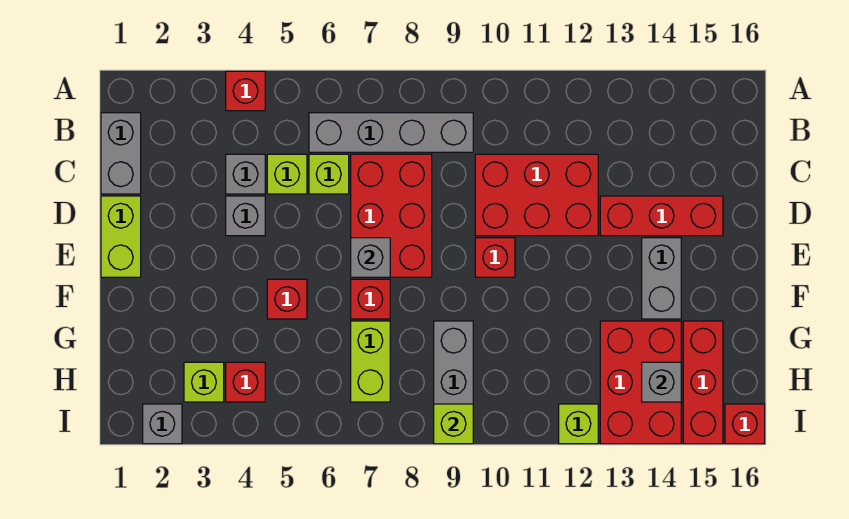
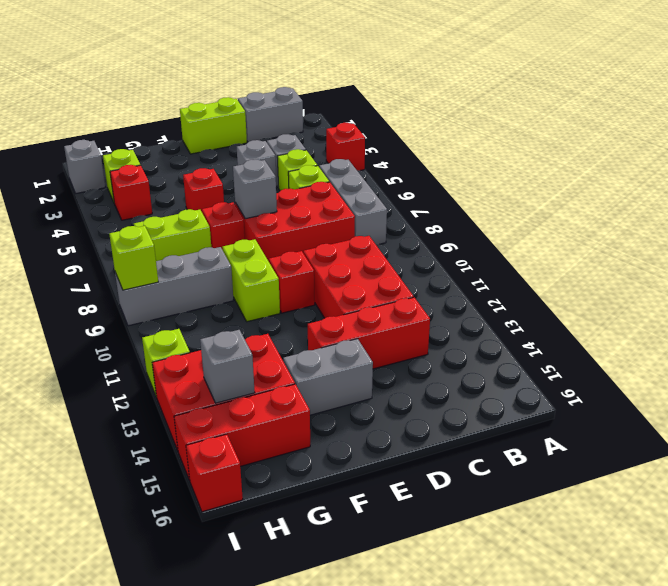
grey brick B6:B9 level 1 -> grey brick B6:B8 level 1
red brick D13:D15 level 1 -> red brick C13:E13 level 1
none -> lime brick F9:F10 level 1

